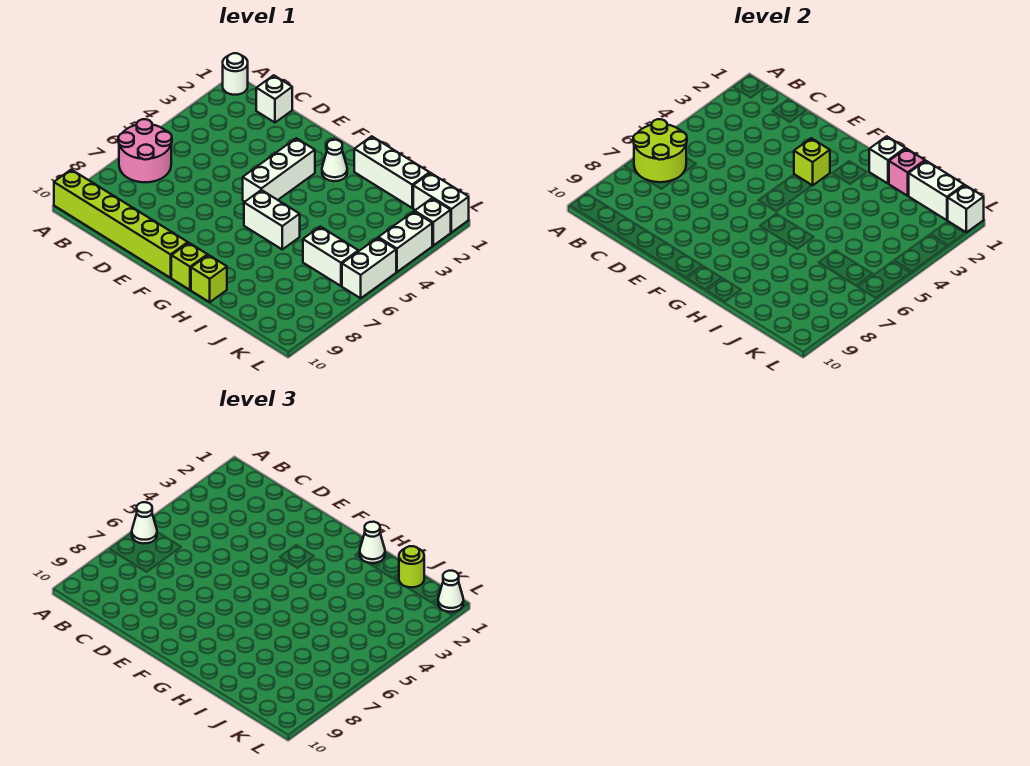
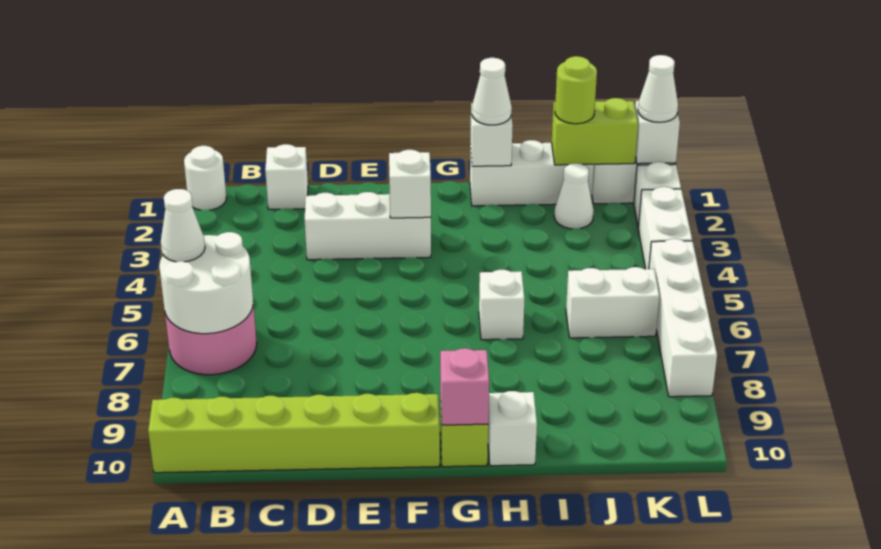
lime round brick A6:B7 level 2 -> white round brick A6:B7 level 2
white brick F3:F5 level 1 -> white brick D3:F3 level 1
lime brick F3 level 2 -> white brick F3 level 2
white cone G2 level 1 -> white cone J2 level 1
white brick G6:H6 level 1 -> white brick H6 level 1
lime brick H10 level 1 -> white brick H10 level 1
pink brick I1 level 2 -> pink brick G10 level 2
white brick J1:K1 level 2 -> lime brick J1:K1 level 2
white brick L5:L6 level 1 -> white brick L5:L8 level 1

